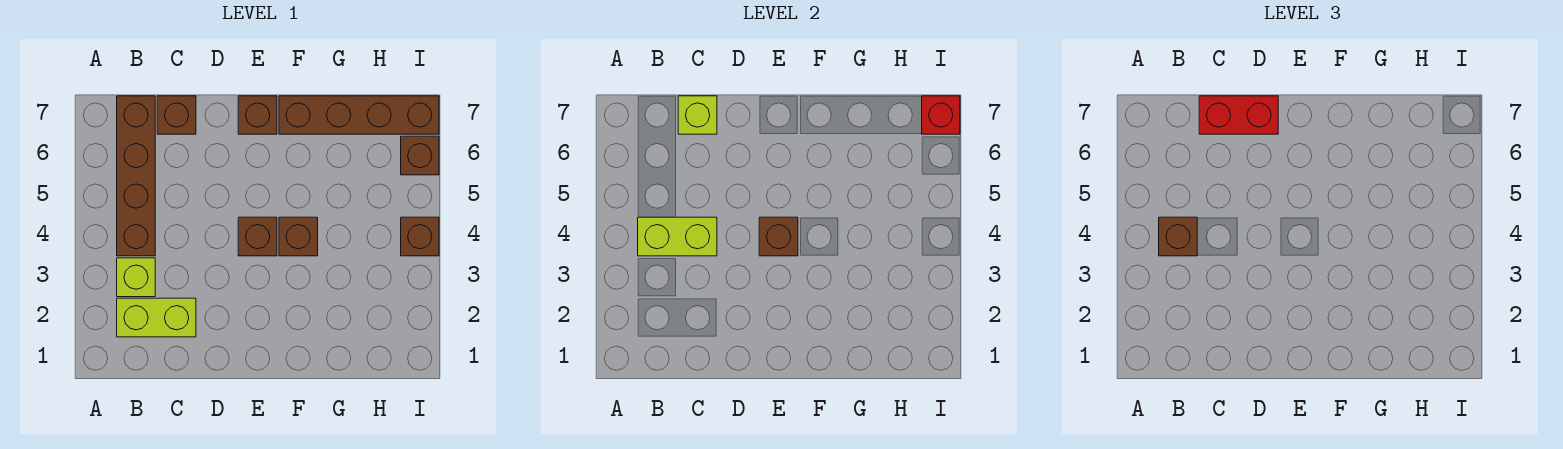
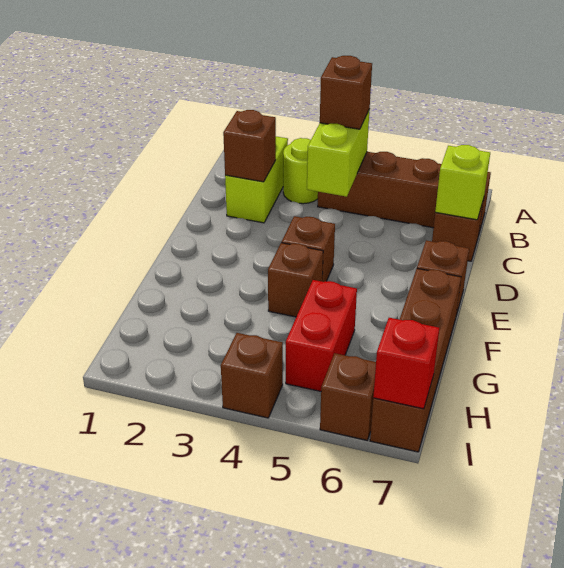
lime brick B3 level 1 -> lime round brick B3 level 1
red brick C7:D7 level 3 -> red brick G5:H5 level 1
brown brick E4 level 2 -> brown brick C2 level 2

